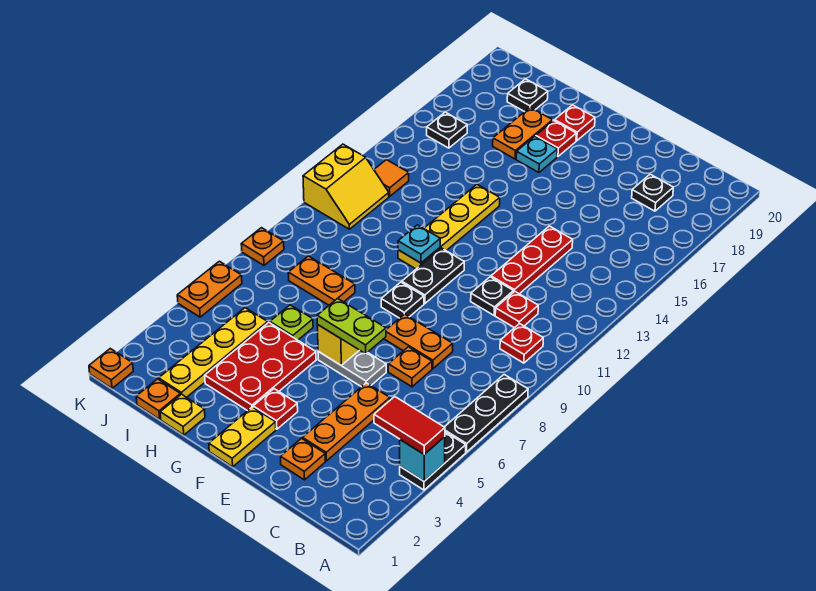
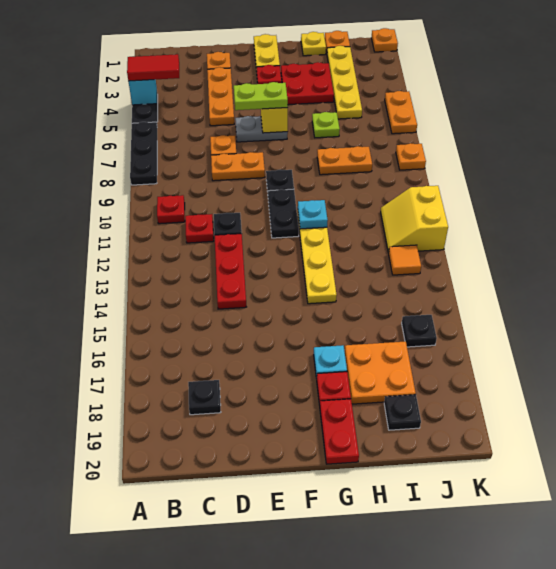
red plate G3:H5 level 1 -> red plate G3:H4 level 1
red plate G19 level 1 -> red plate G19:G20 level 1
orange plate H17:H18 level 1 -> orange plate H17:I18 level 1

